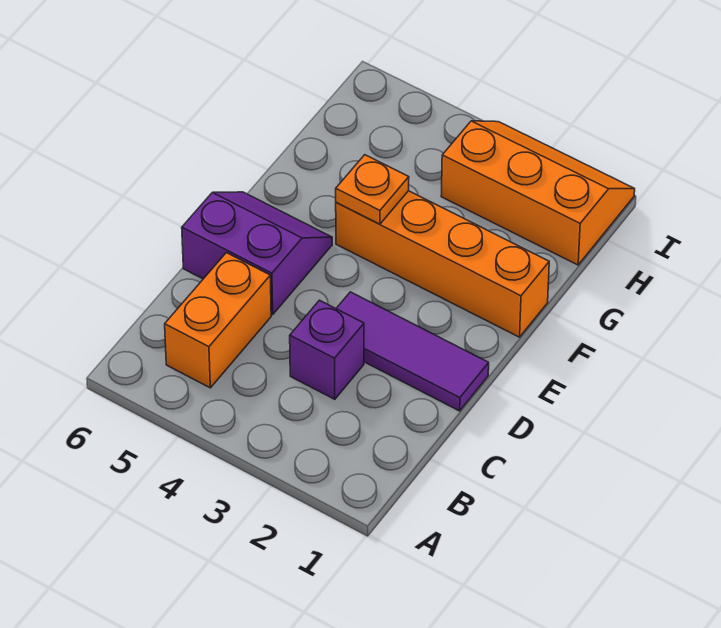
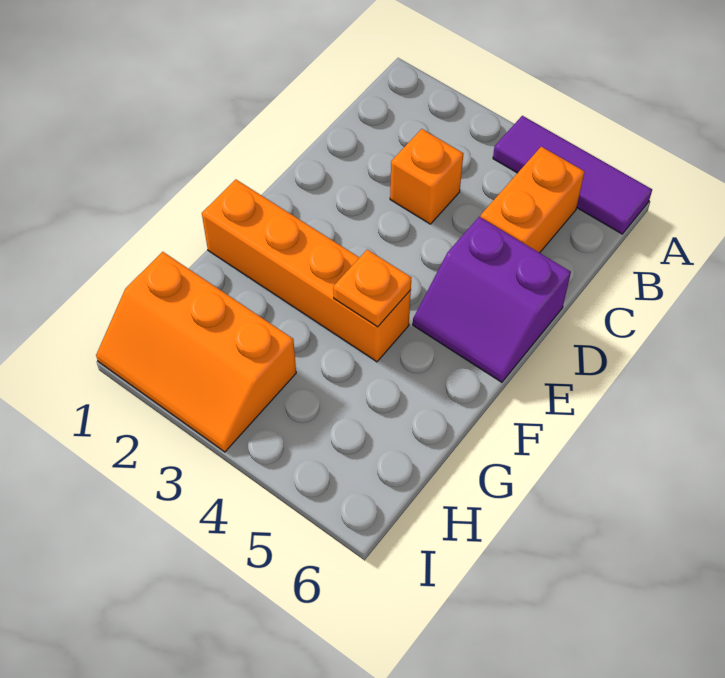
purple brick C3 level 1 -> orange brick C3 level 1
purple tile D1:D3 level 1 -> purple tile A4:A6 level 1

